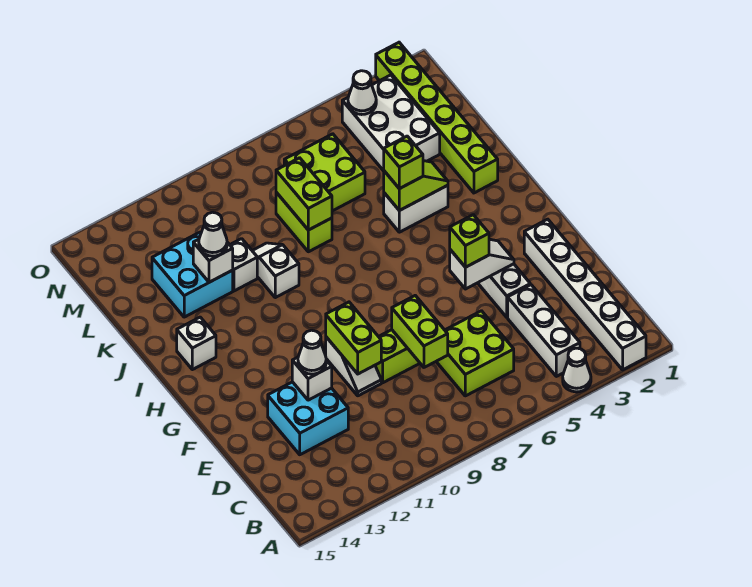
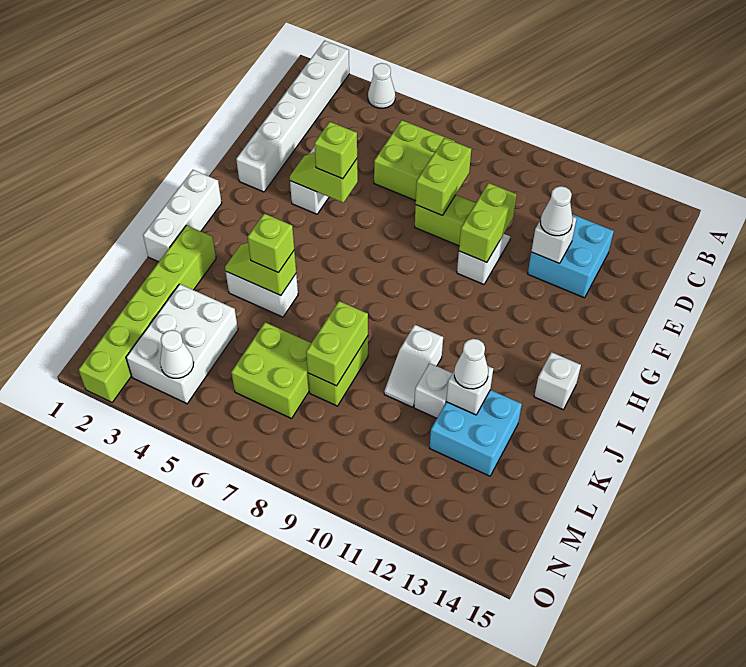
white brick B4:D4 level 1 -> white brick H1:J1 level 1
white slope F4:F5 level 2 top 5 -> lime slope F4:F5 level 2 top 5

